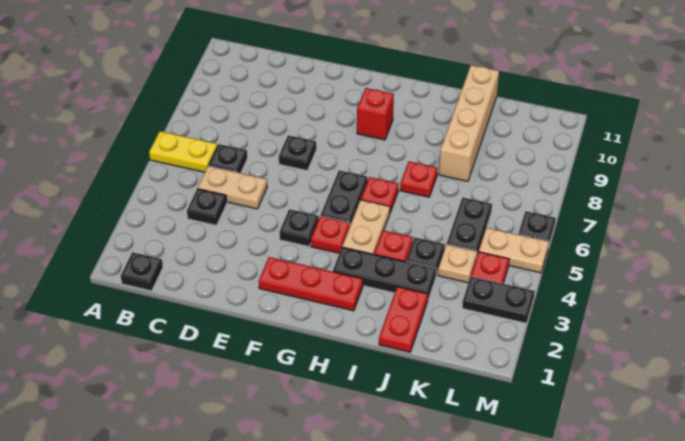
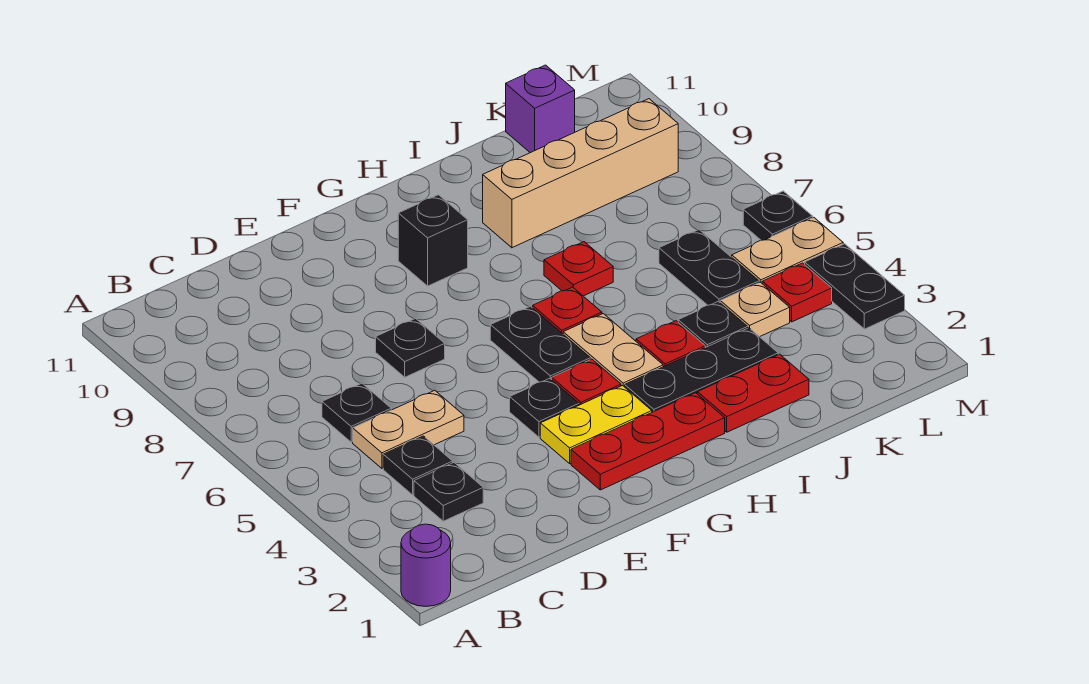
none -> purple round brick A1 level 1
yellow plate A6:B6 level 1 -> yellow plate F3:G3 level 1
black plate B1 level 1 -> black plate C3 level 1
red brick G9 level 1 -> black brick G9 level 1
red plate J1:J2 level 1 -> red plate I2:J2 level 1
tan brick J8:J11 level 1 -> tan brick I9:L9 level 1
none -> purple brick K11 level 1
black plate L3:M3 level 1 -> black plate M3:M4 level 1

